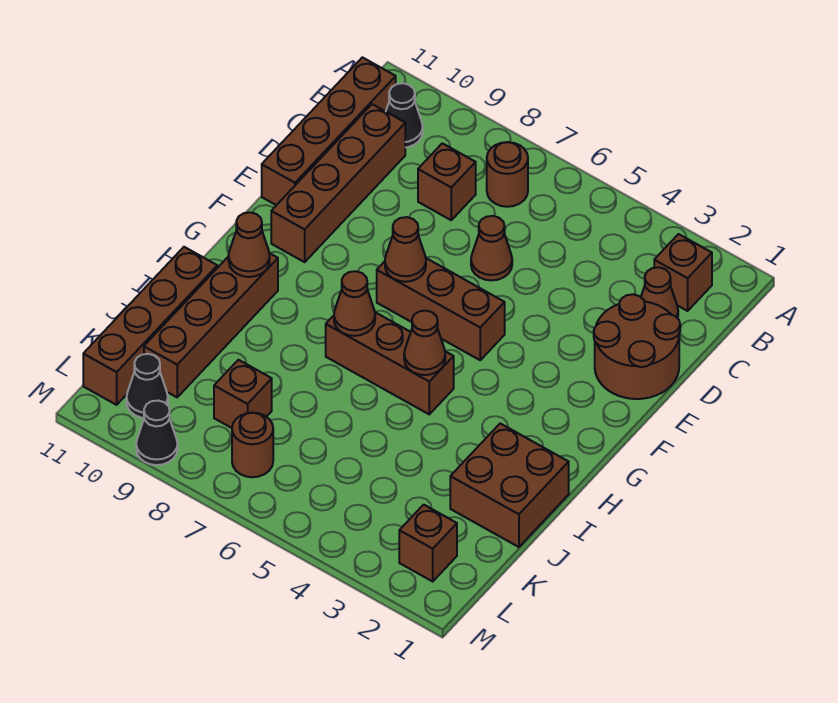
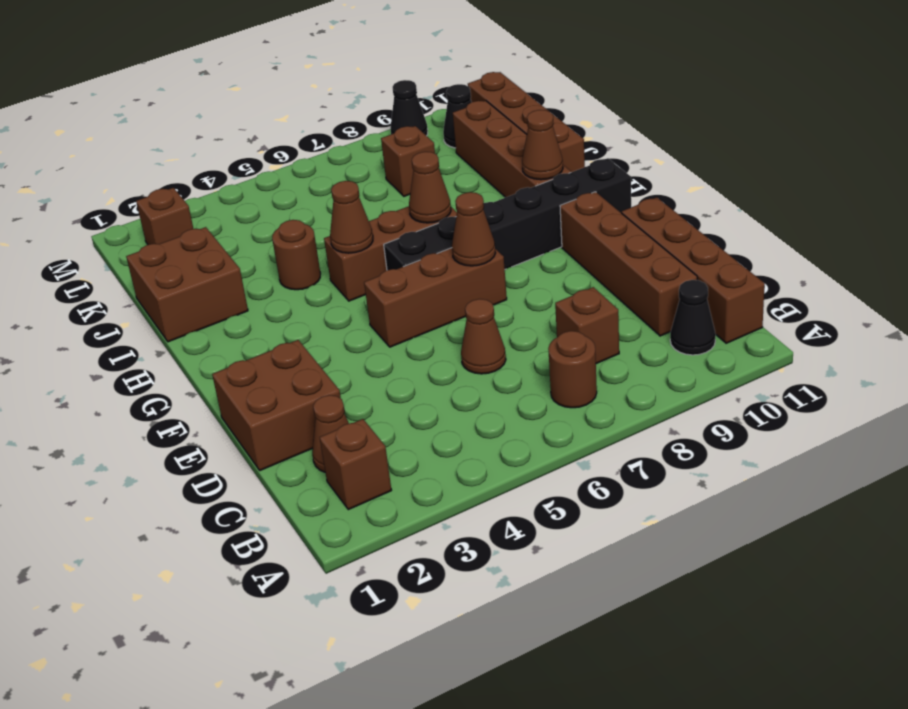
brown round brick D1:E2 level 1 -> brown brick D1:E2 level 1
none -> black brick G6:G11 level 1
brown round brick L7 level 1 -> brown round brick I4 level 1

